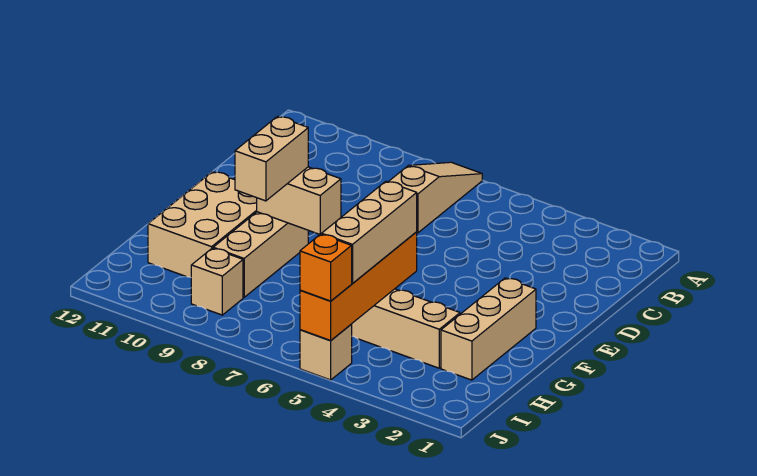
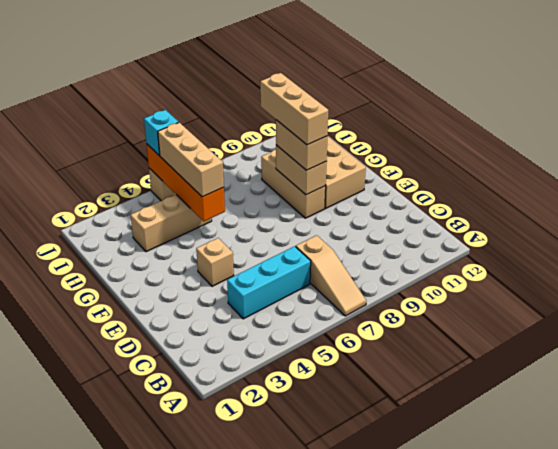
none -> cyan brick C4:C6 level 1
tan brick F2:H2 level 1 -> tan brick F9:H9 level 4
tan brick F8:F9 level 2 -> tan brick F9:G9 level 2
tan brick I9 level 1 -> tan brick E4 level 1
orange brick J5 level 3 -> cyan brick J5 level 3

